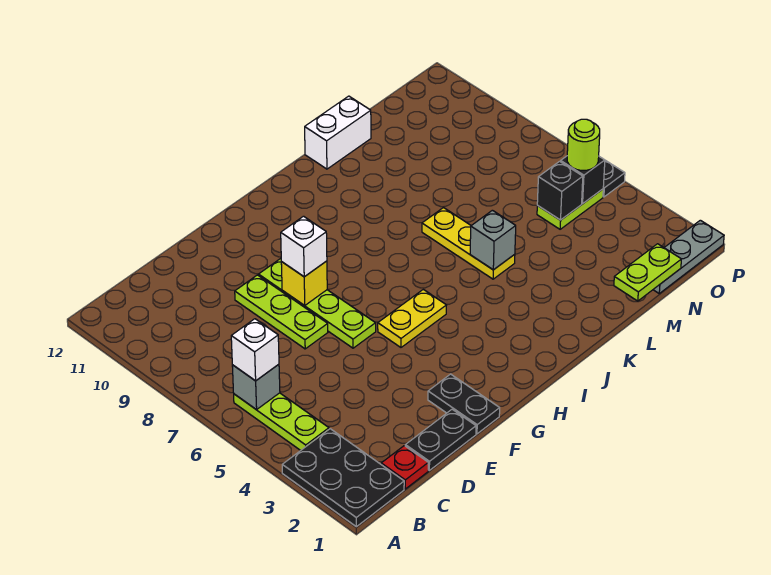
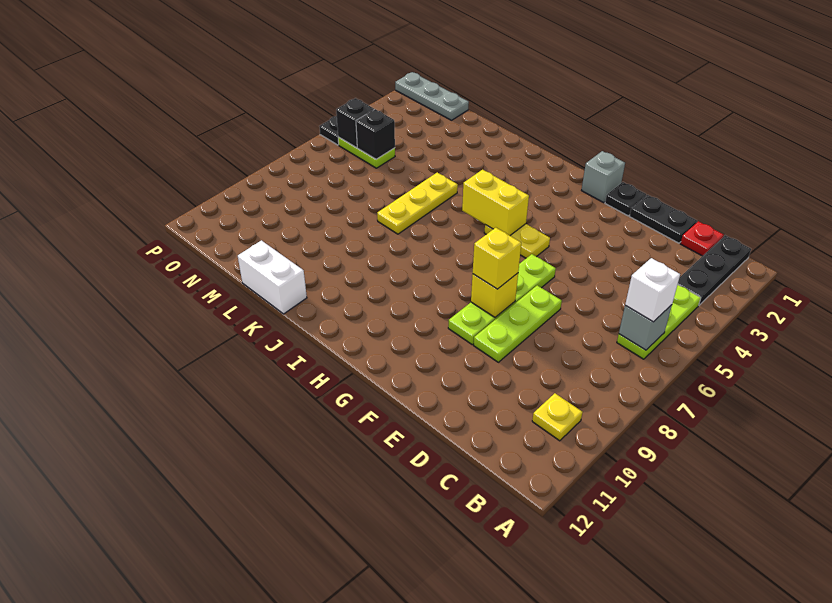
black plate A1:B3 level 1 -> black plate B1:B3 level 1
none -> yellow plate B10 level 1
black plate F1:F2 level 1 -> black plate F1 level 1
white brick F8 level 3 -> yellow brick F8 level 3
none -> yellow brick H5:I5 level 2
grey brick K5 level 2 -> grey brick G1 level 1
lime plate M1:N1 level 2 -> none
lime round brick O5 level 3 -> none

